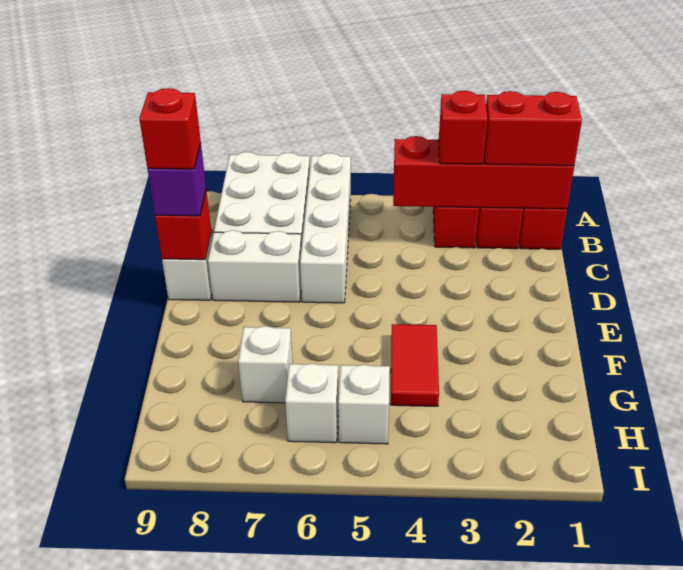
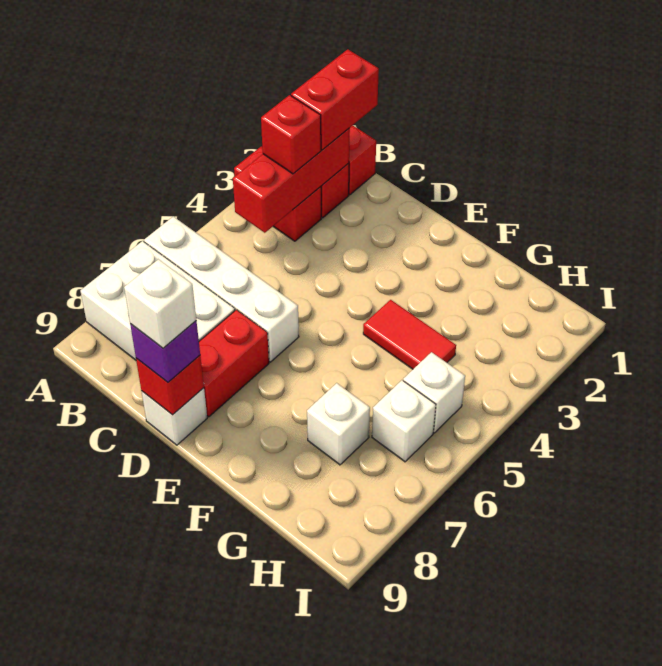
red brick B1:B4 level 2 -> red brick B2:B4 level 2
white brick D7:D8 level 1 -> red brick D7:D8 level 1
red brick D9 level 4 -> white brick D9 level 4

